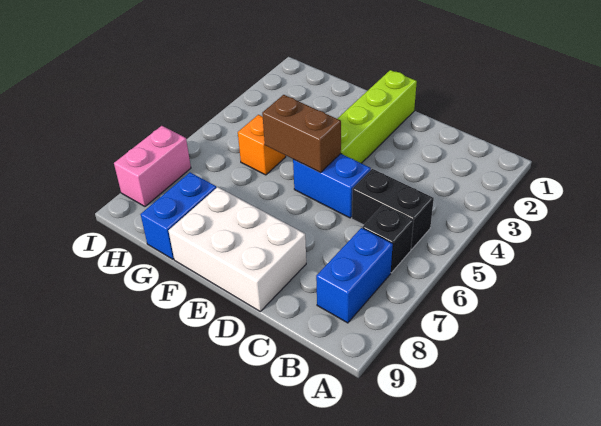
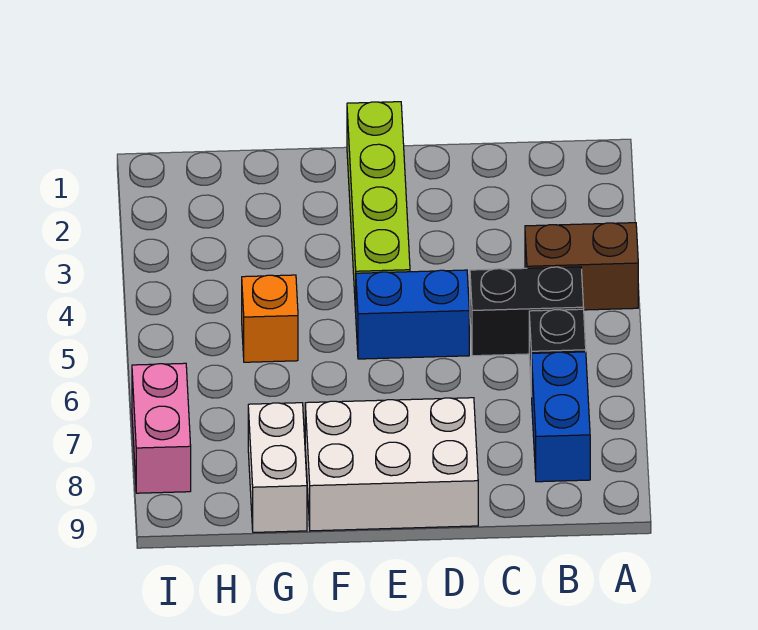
brown brick E5:F5 level 2 -> brown brick A4:B4 level 1
blue brick G8:G9 level 1 -> white brick G8:G9 level 1

